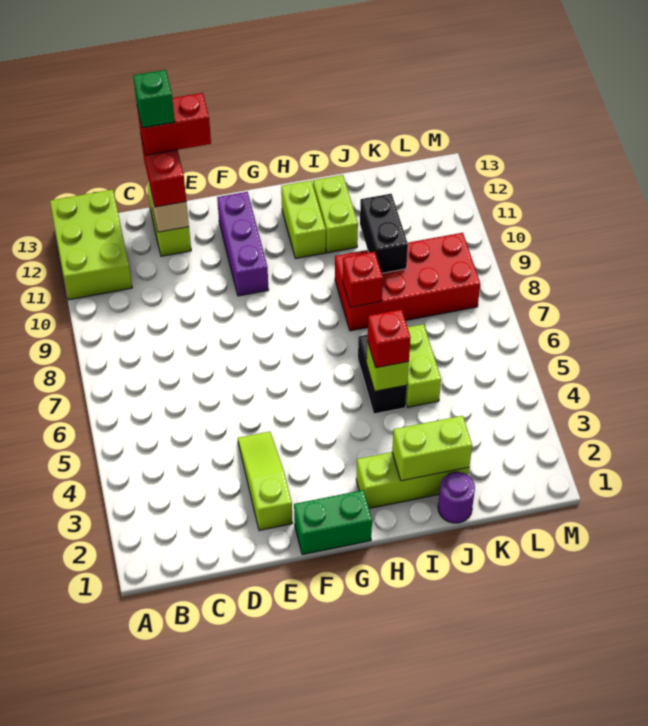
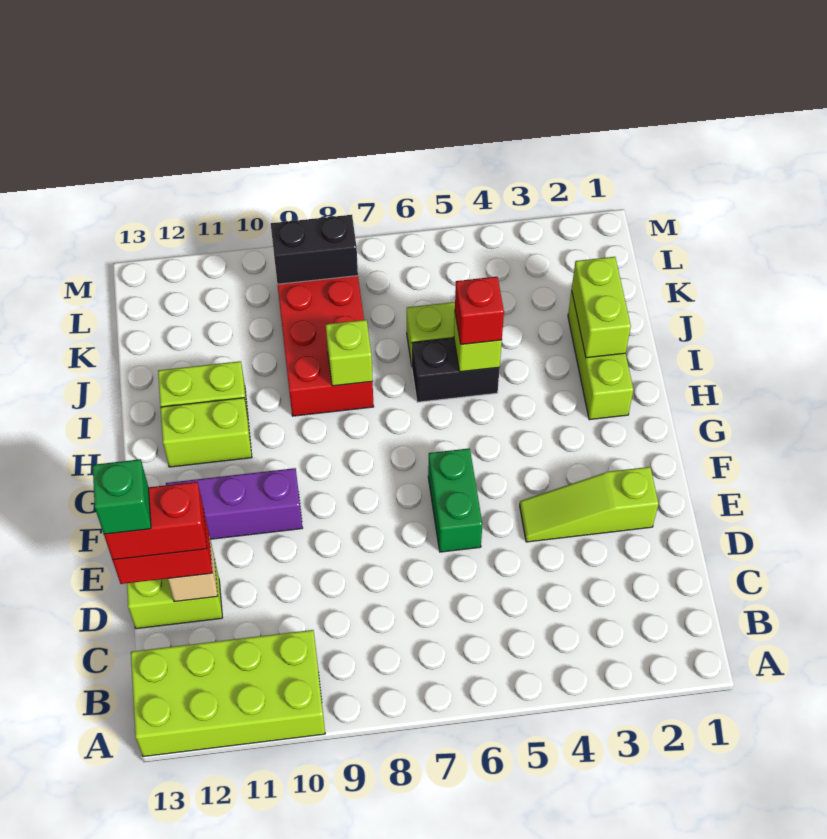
lime brick A11:B13 level 1 -> lime brick A10:B13 level 1
red brick D13:E13 level 4 -> red brick D12:D13 level 4
green brick F1:G1 level 1 -> green brick E6:F6 level 1
red brick I8 level 2 -> lime brick I8 level 2
purple round brick J1 level 1 -> none
black brick J9:J10 level 2 -> black brick L8:L9 level 2

